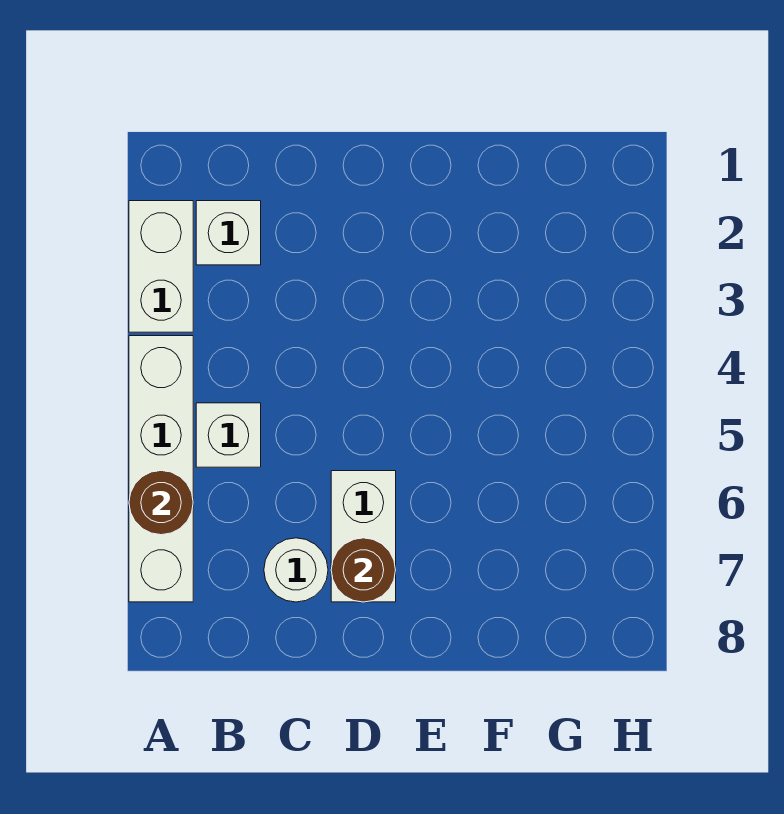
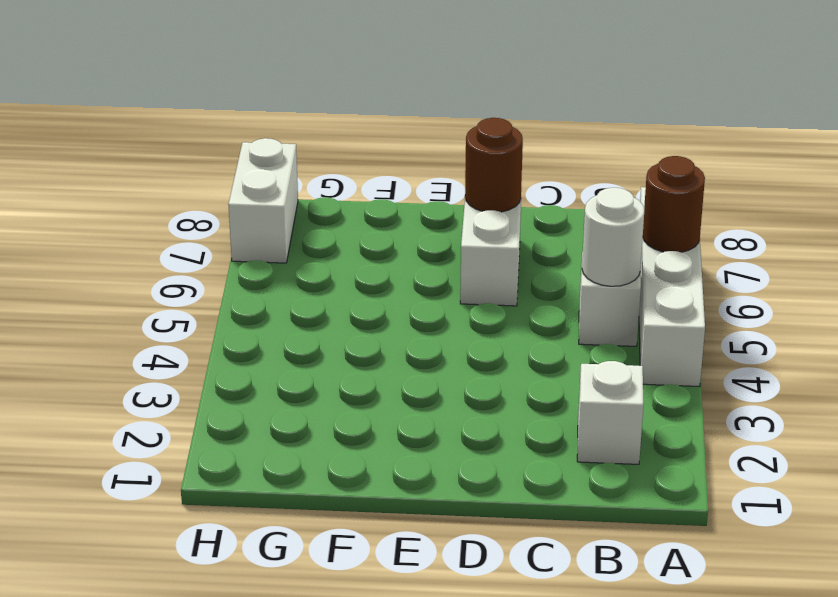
white brick A2:A3 level 1 -> white brick H7:H8 level 1
white round brick C7 level 1 -> white round brick B5 level 2

